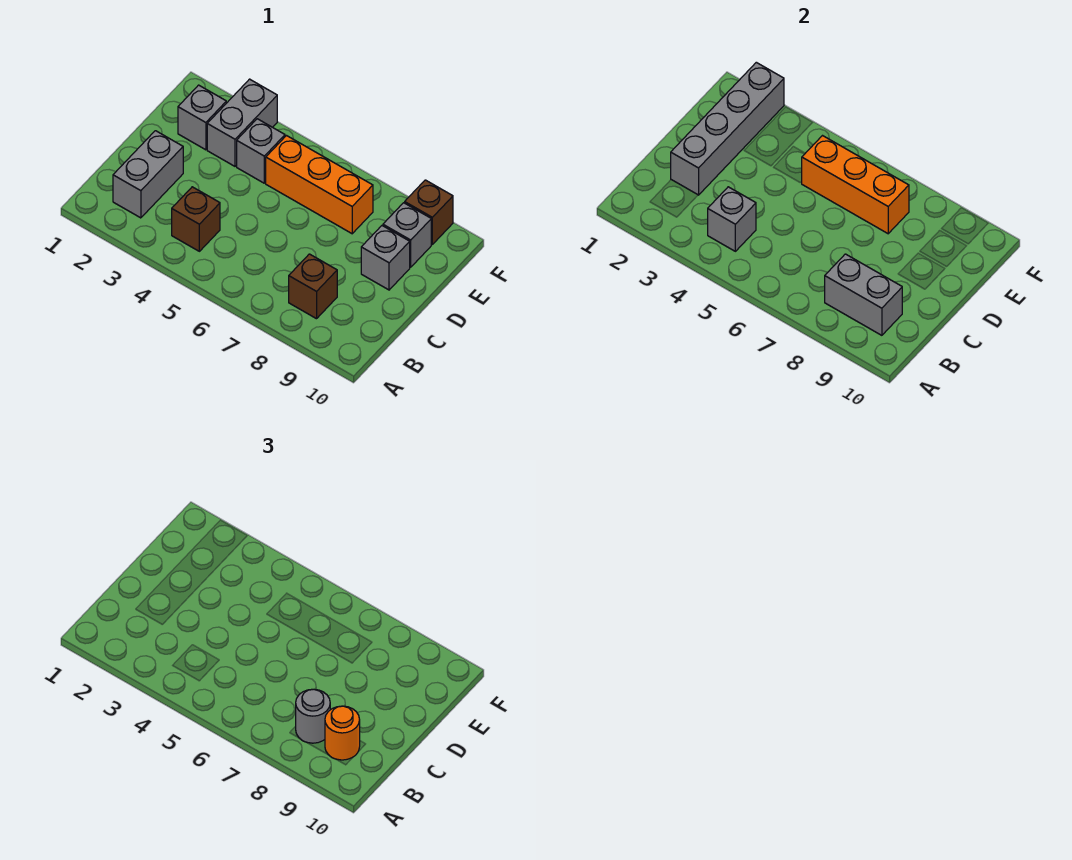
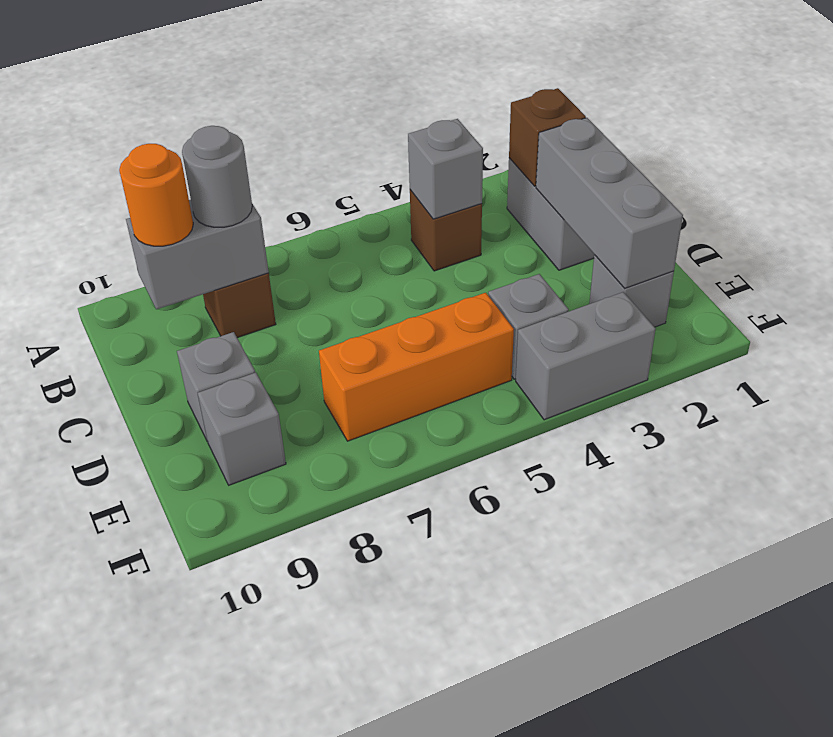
grey brick C2:F2 level 2 -> grey brick C2:E2 level 2
grey brick E3:F3 level 1 -> grey brick F3:F4 level 1
orange brick E5:E7 level 2 -> none
brown brick F9 level 1 -> brown brick B2 level 2

